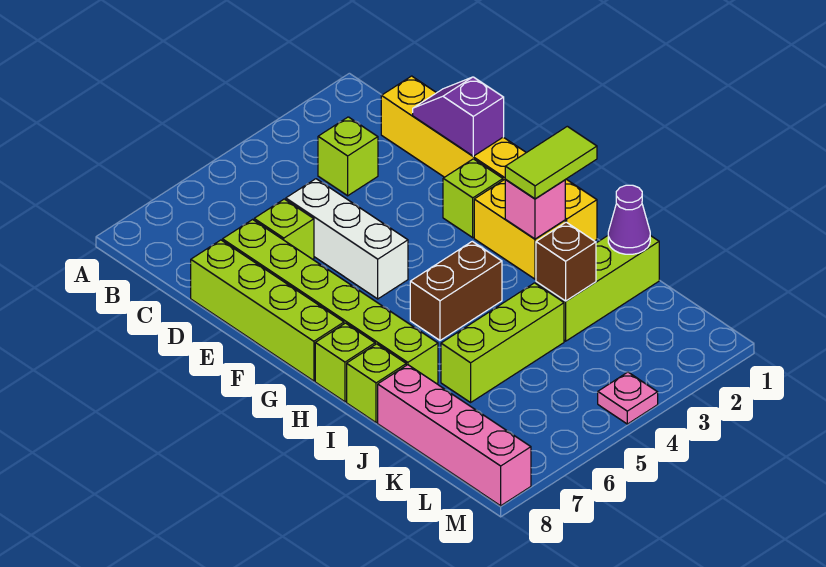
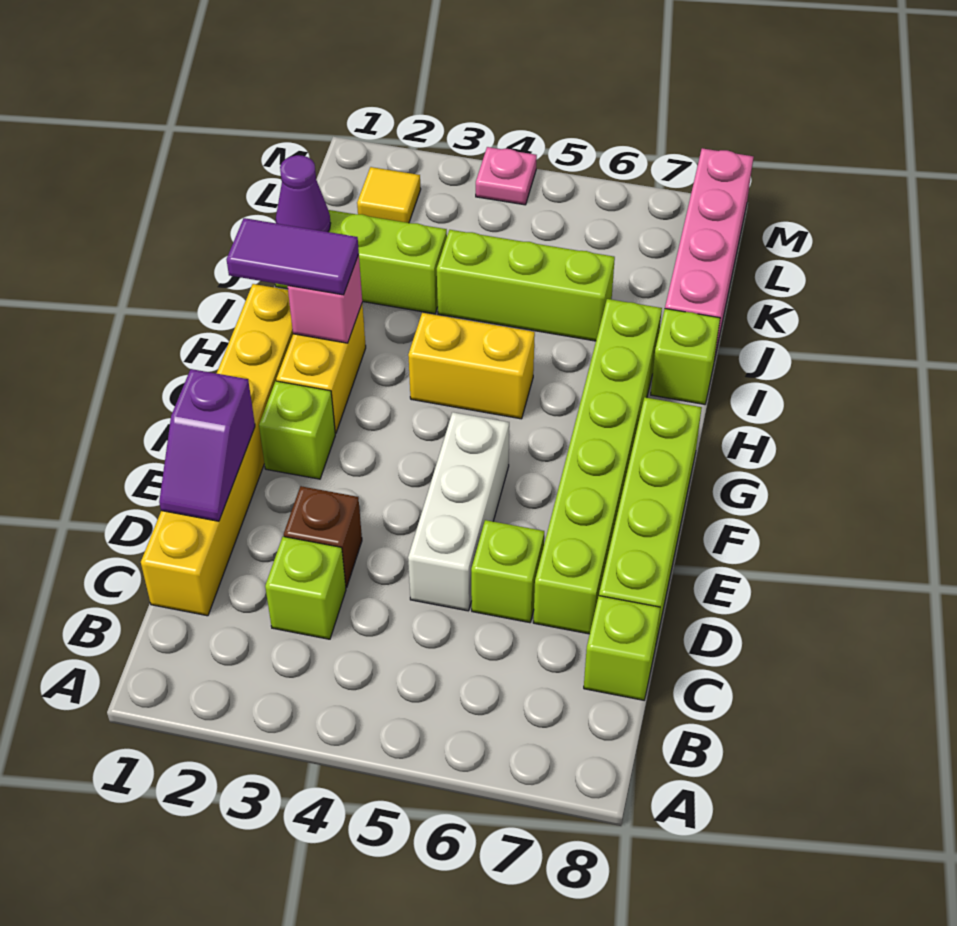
lime tile H1:H2 level 3 -> purple tile H1:H2 level 3
brown brick H4:H5 level 1 -> yellow brick H4:H5 level 1
lime brick H8 level 1 -> lime brick C8 level 1
brown brick J3 level 2 -> brown brick D3 level 1
none -> yellow tile L2 level 1

